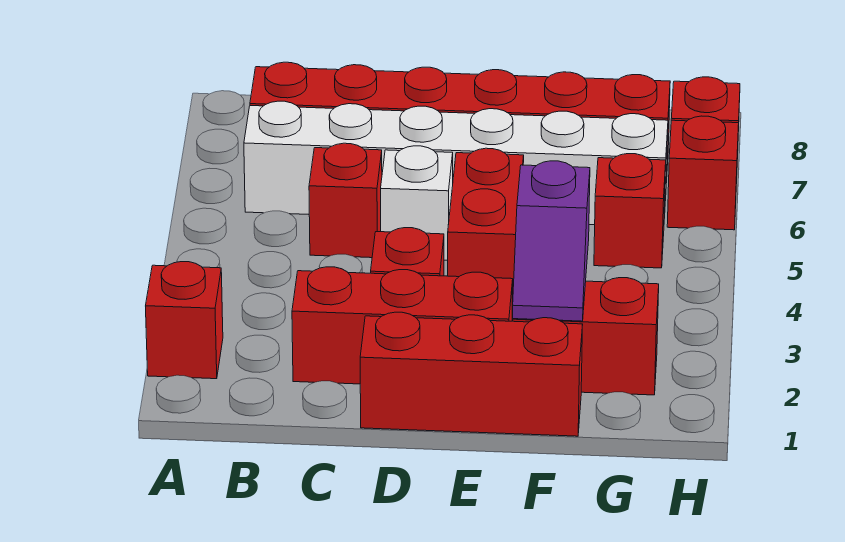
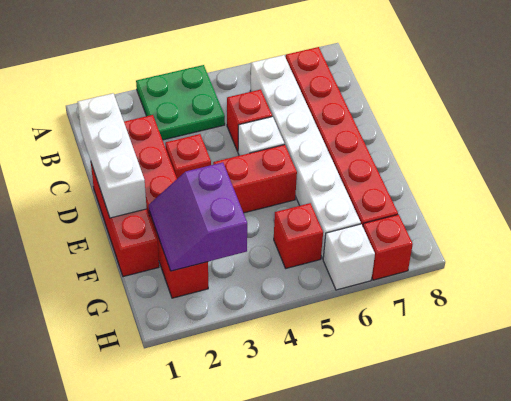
red brick A2 level 1 -> none
none -> green plate A3:B4 level 1
none -> white brick C1:E1 level 2
purple slope F2:F3 level 2 top 3 -> purple slope F2:G3 level 2 top 3
red brick H6 level 1 -> white brick H6 level 1

